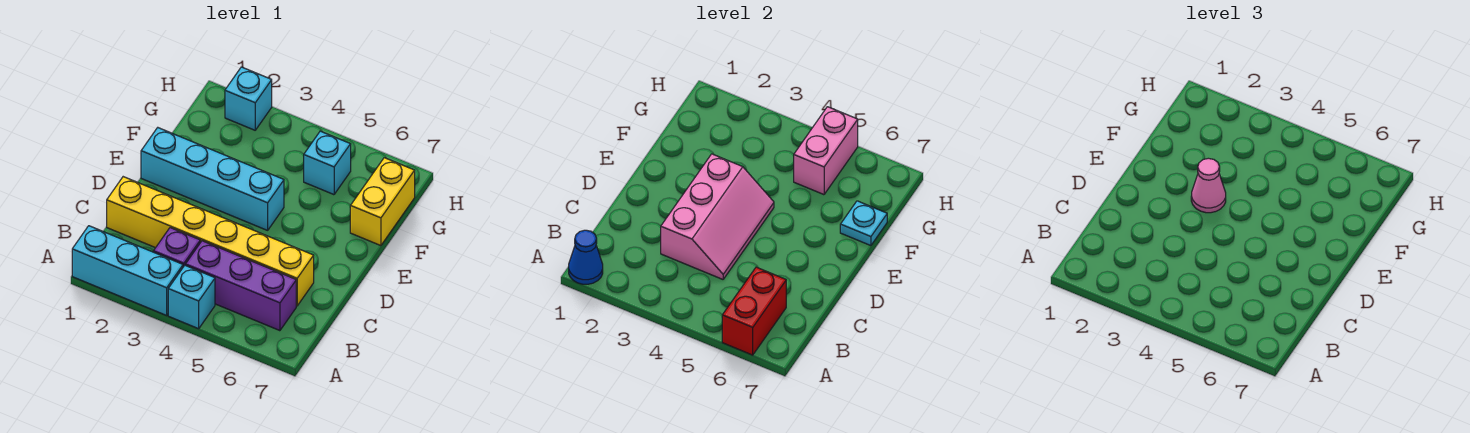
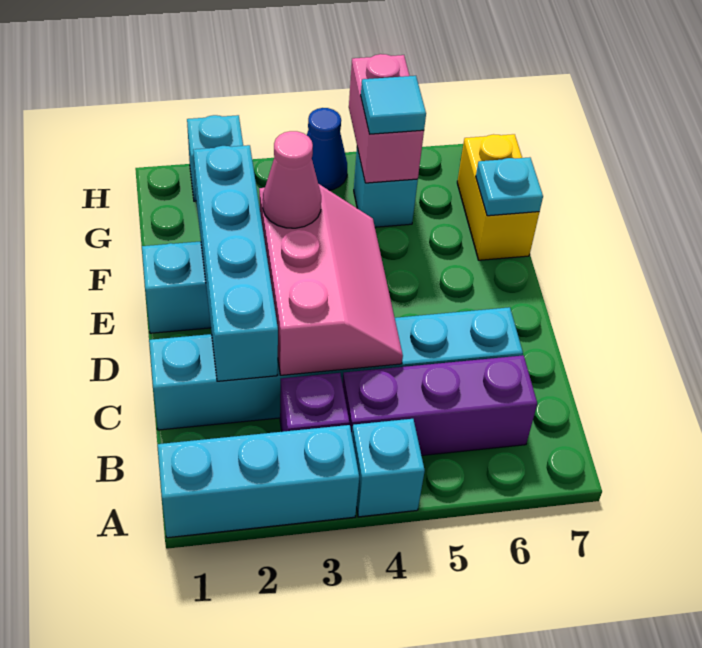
blue cone A1 level 2 -> blue cone H4 level 1
red brick A6:B6 level 2 -> none
yellow brick C1:C6 level 1 -> cyan brick C1:C6 level 1
none -> cyan brick C2:F2 level 2
none -> cyan tile G5 level 3

